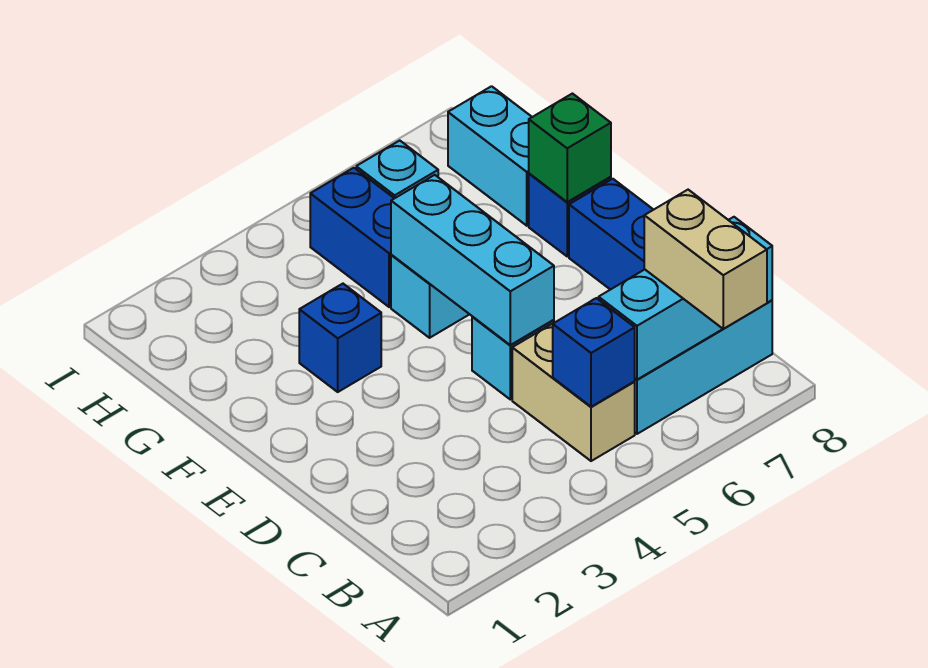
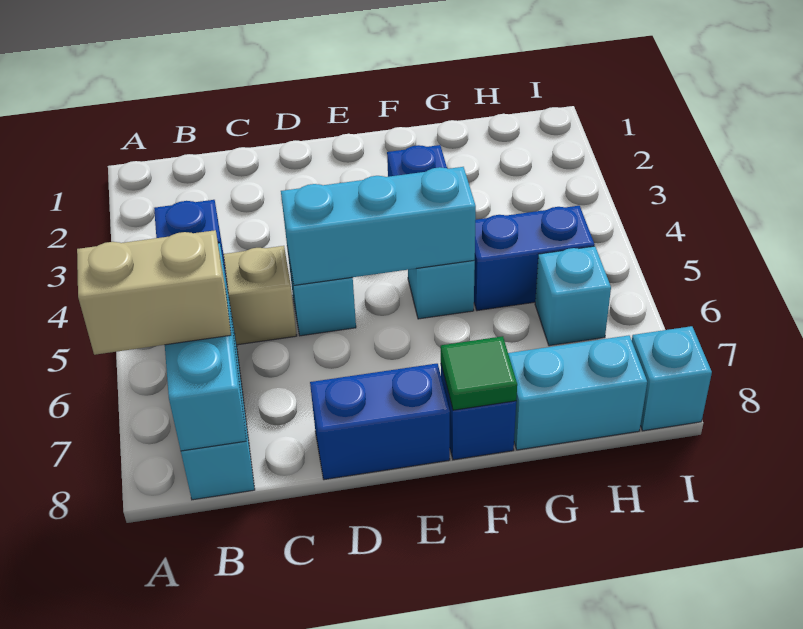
green brick F8 level 2 -> green tile F8 level 2
none -> cyan brick I8 level 1

